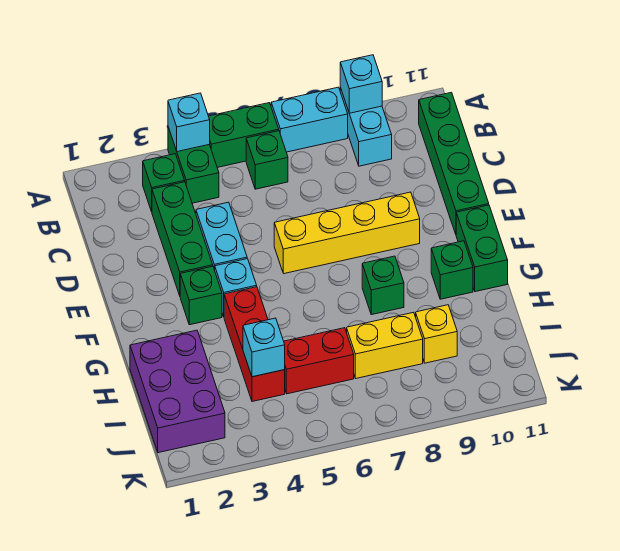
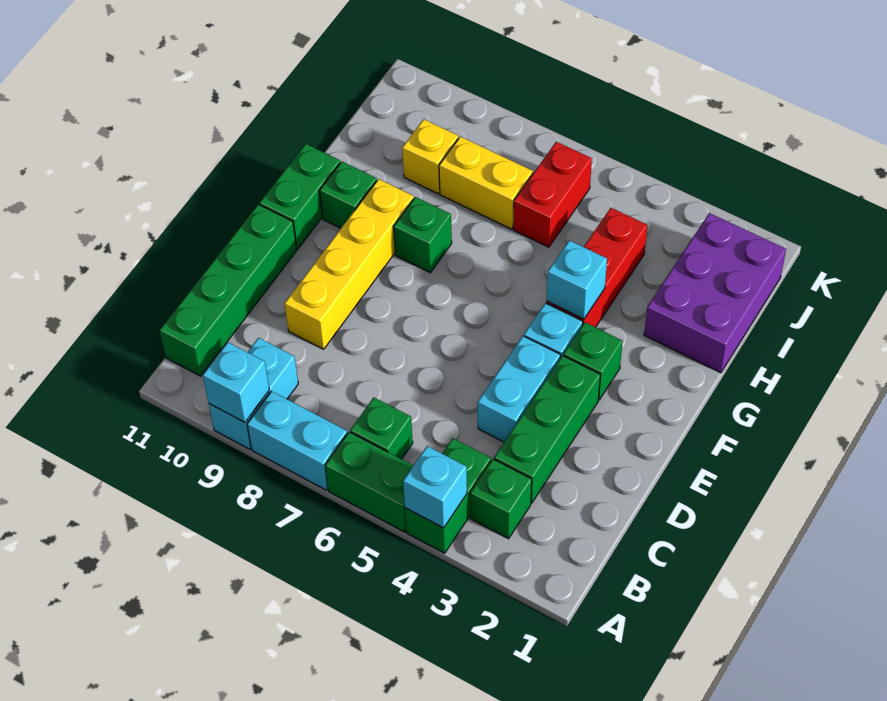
yellow brick E6:E9 level 1 -> yellow brick D9:G9 level 1
cyan brick I4 level 2 -> cyan brick G4 level 2
red brick I5:I6 level 1 -> red brick I6:J6 level 1

